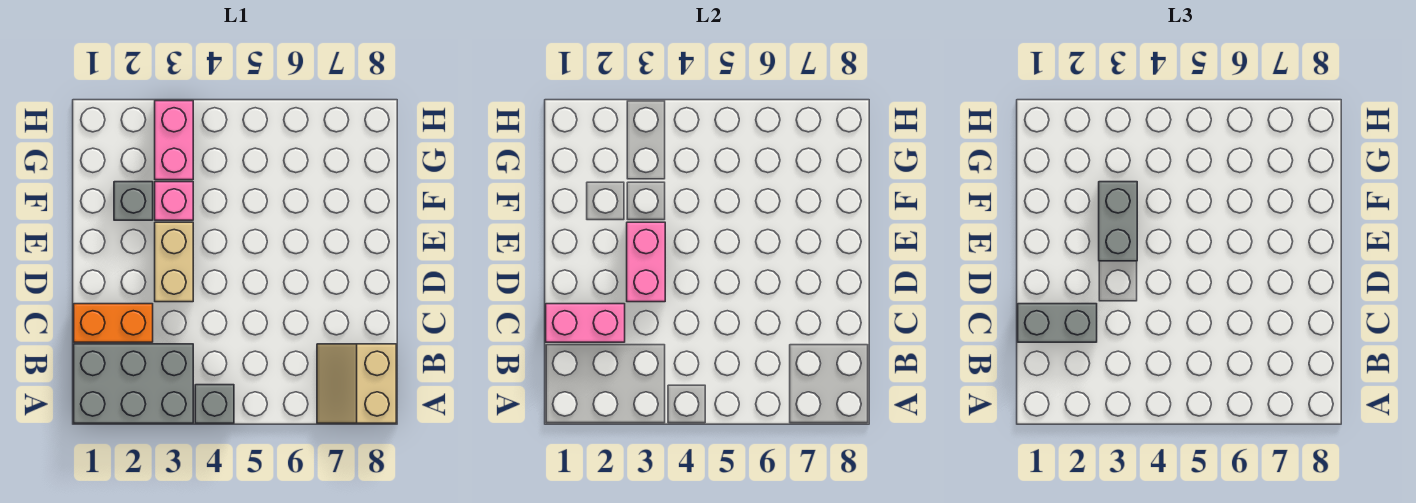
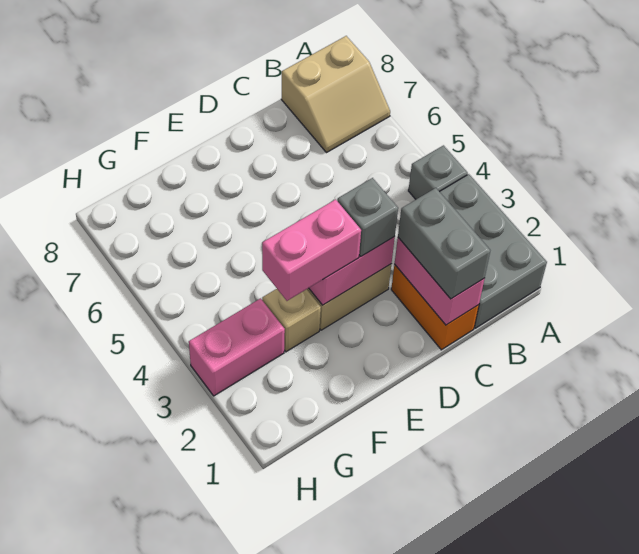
grey brick E3:F3 level 3 -> pink brick E3:F3 level 3
grey brick F2 level 1 -> grey brick D3 level 3
pink brick F3 level 1 -> tan brick F3 level 1

